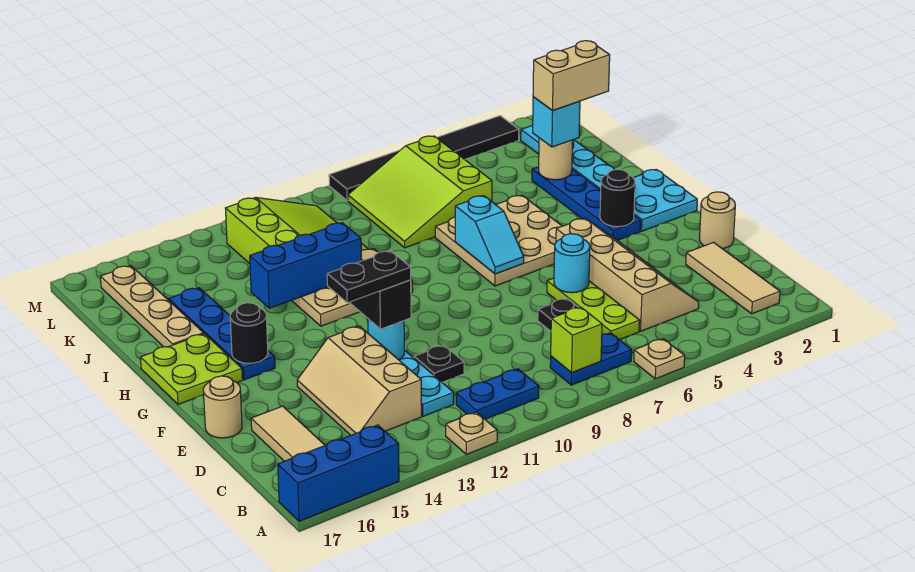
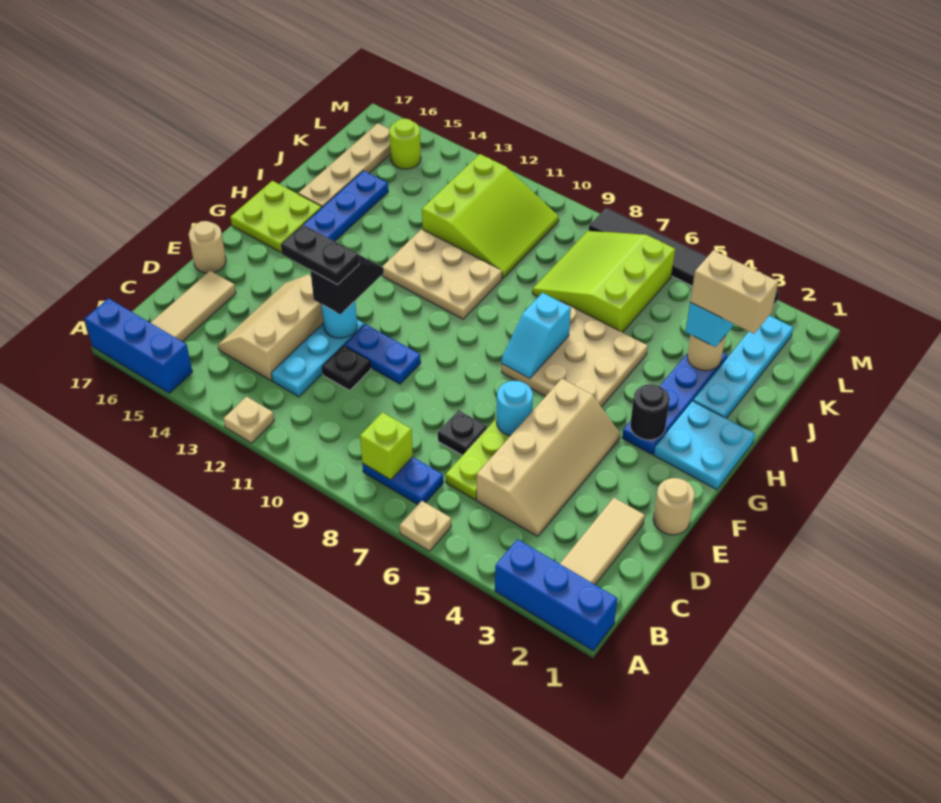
blue plate B10:B11 level 1 -> blue plate E10:E11 level 1
black round brick G15 level 2 -> none
blue brick I11:I13 level 2 -> blue brick A1:A3 level 1
none -> lime round brick L15 level 1

